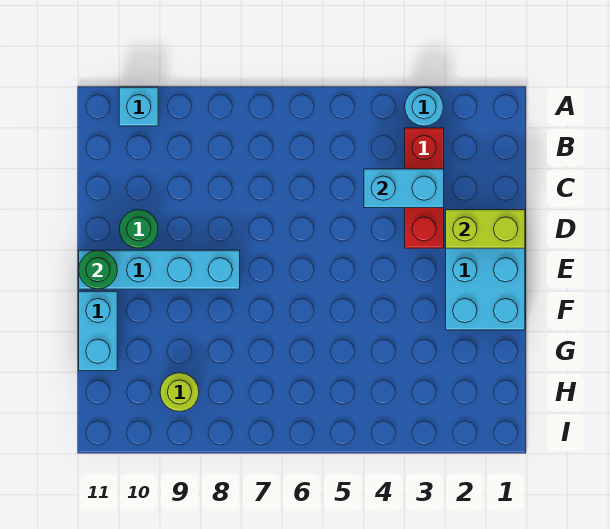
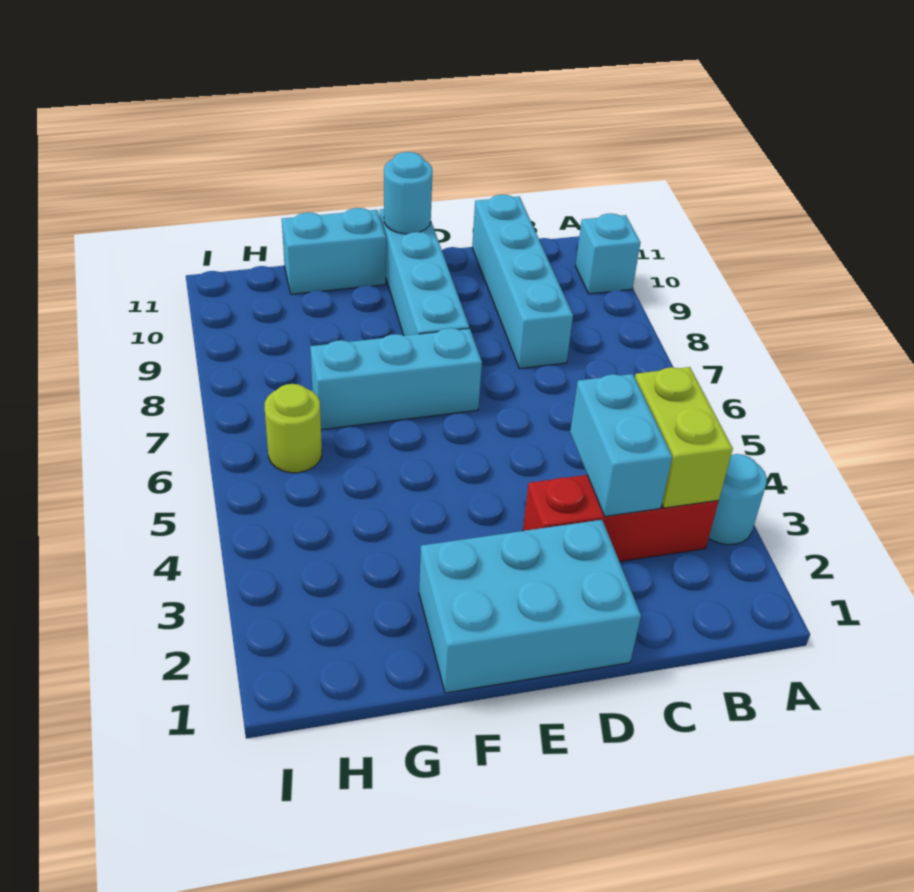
none -> cyan brick C8:C11 level 1
lime brick D1:D2 level 2 -> lime brick B3:B4 level 2
green round brick D10 level 1 -> none
none -> cyan brick E7:G7 level 1
green round brick E11 level 2 -> cyan round brick E11 level 2
lime round brick H9 level 1 -> lime round brick H6 level 1

